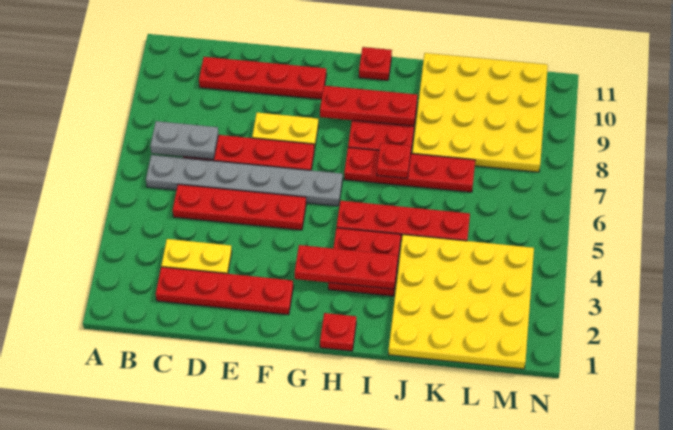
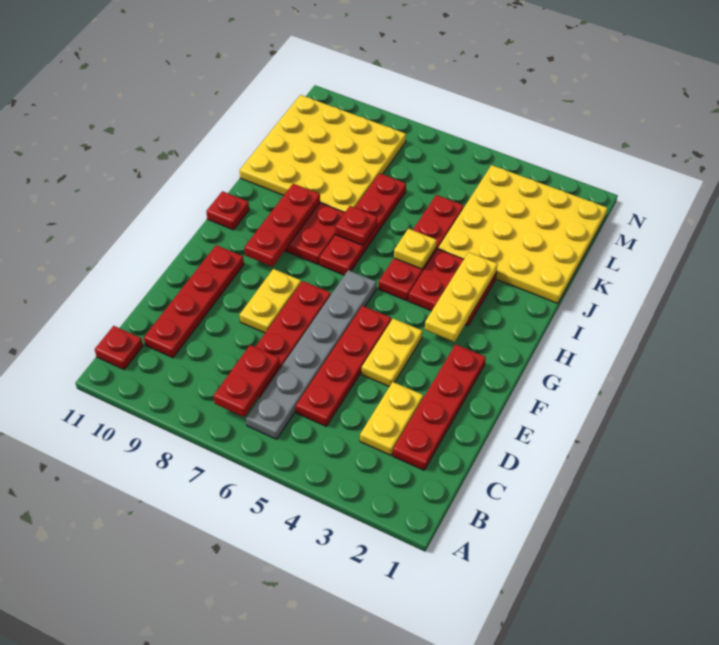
grey plate B7:C7 level 2 -> red plate B7:C7 level 2
none -> yellow plate E4:F4 level 1
red plate G3:I3 level 2 -> yellow plate G3:I3 level 2
red plate H1 level 1 -> red plate B11 level 1
none -> yellow plate I5 level 2

